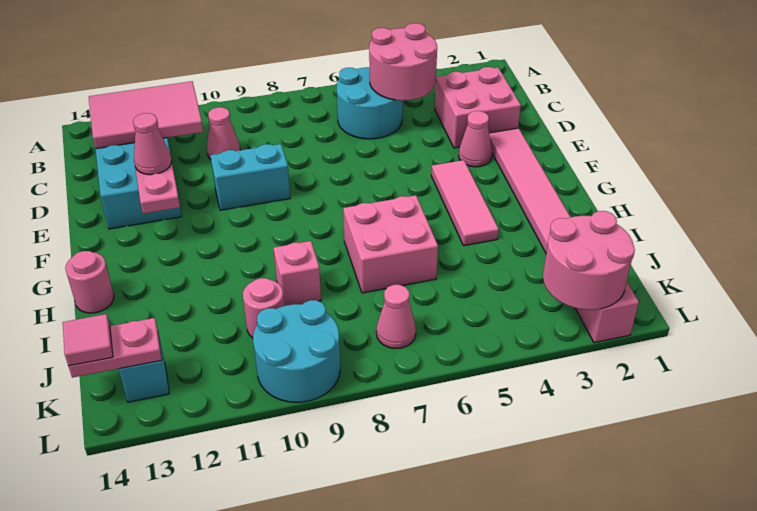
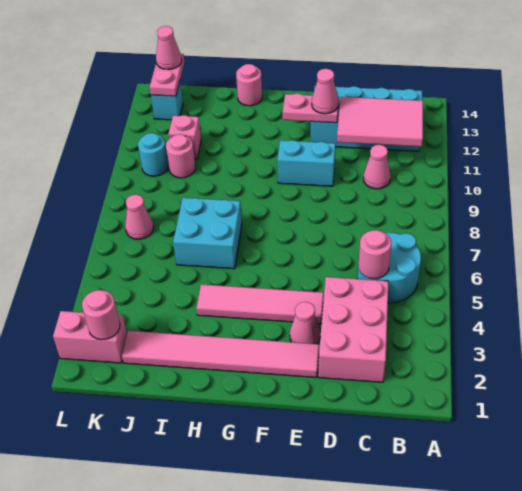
pink round brick B4:C5 level 2 -> pink round brick C5 level 2
pink tile B11:C13 level 2 -> pink tile B11:D12 level 2
pink brick C2:D3 level 1 -> pink brick C2:D4 level 1
cyan brick E9:E10 level 1 -> cyan brick E10:F10 level 1
pink tile F4:H4 level 1 -> pink tile E4:H4 level 1
pink brick H6:I7 level 1 -> cyan brick H6:I7 level 1
pink brick I9 level 1 -> pink brick J11 level 1
pink round brick K2:L3 level 2 -> pink round brick K2 level 2
cyan round brick K9:L10 level 1 -> cyan round brick K10 level 1
pink tile K14 level 3 -> pink cone K14 level 3

